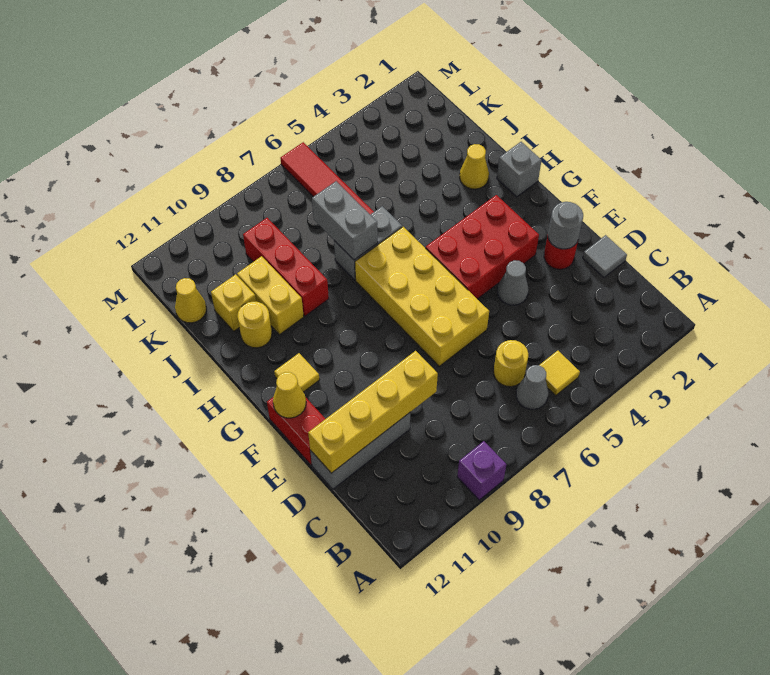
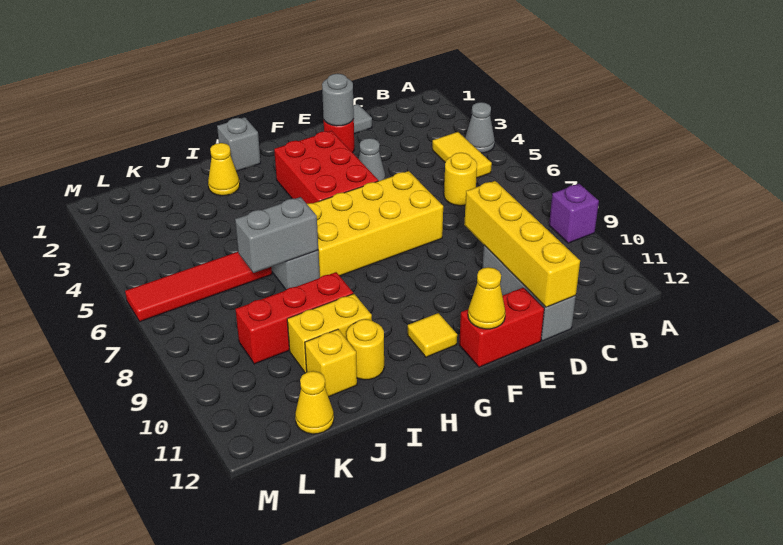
yellow tile B5 level 1 -> yellow tile B4:B5 level 1
grey cone B6 level 1 -> grey cone A4 level 1

